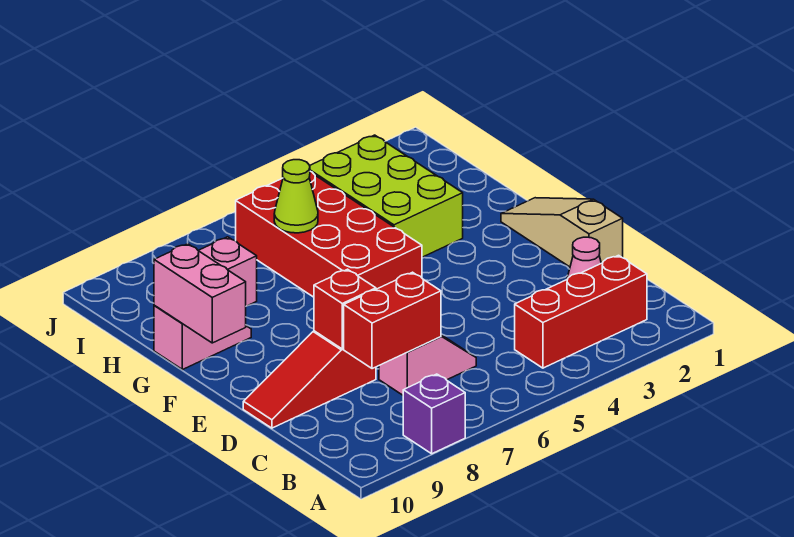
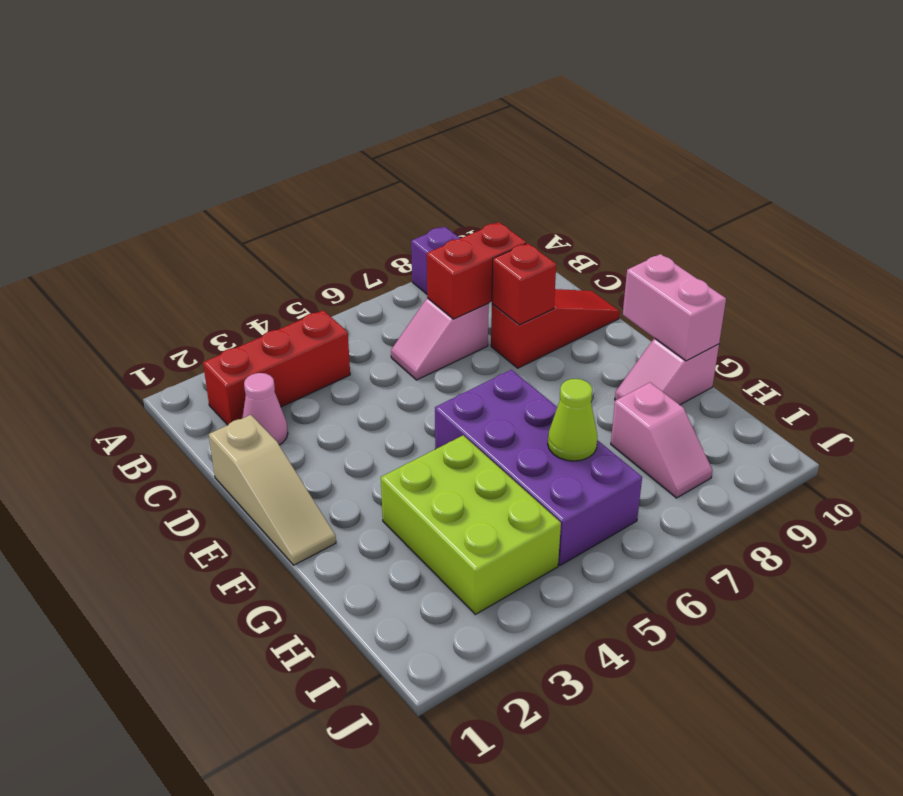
red brick F5:I6 level 1 -> purple brick F5:I6 level 1

